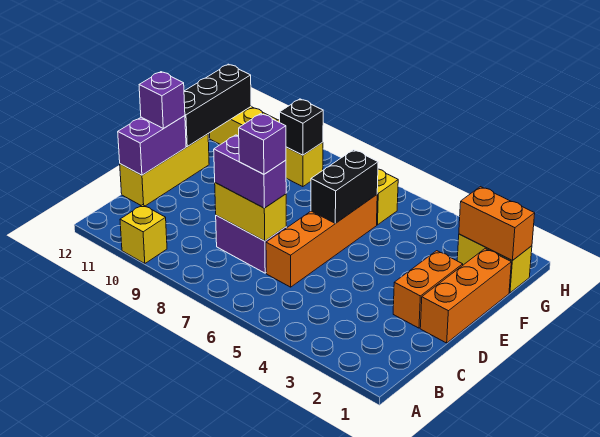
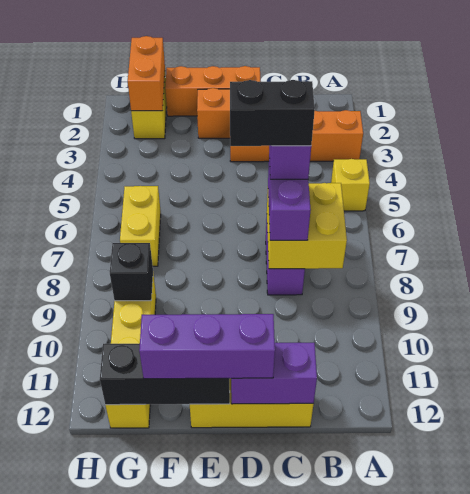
yellow brick A10 level 1 -> yellow brick A5 level 1
orange brick C6:F6 level 1 -> orange brick A3:D3 level 1
yellow brick C7:C8 level 2 -> yellow brick B7:C8 level 2
purple brick D12 level 3 -> purple brick D12:F12 level 3
black brick E6:F6 level 2 -> black brick C7:D7 level 5

